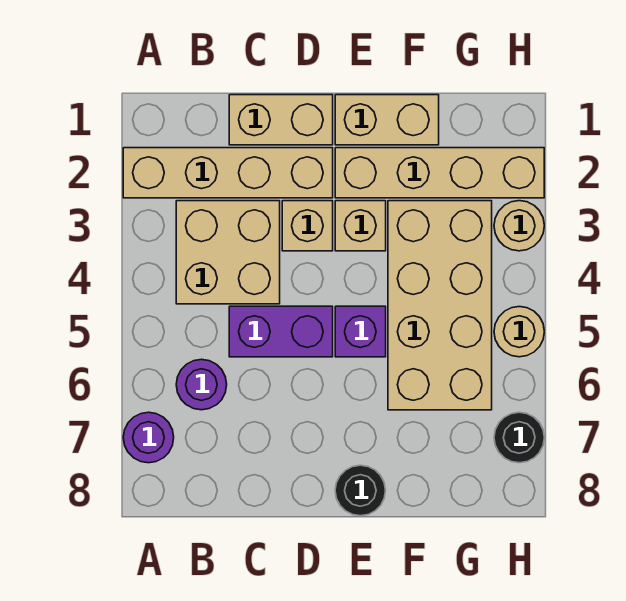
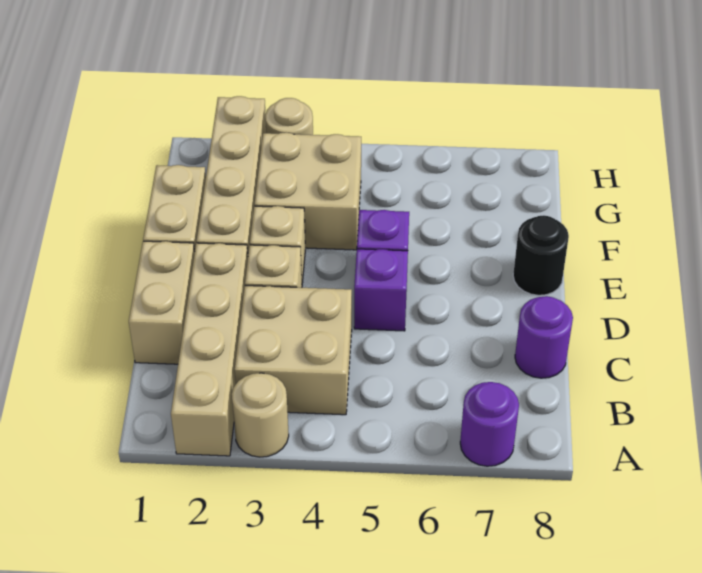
purple round brick B6 level 1 -> purple round brick C8 level 1
purple brick C5:D5 level 1 -> purple brick D5 level 1
tan brick F3:G6 level 1 -> tan brick F3:G4 level 1
tan round brick H5 level 1 -> tan round brick A3 level 1
black round brick H7 level 1 -> none

